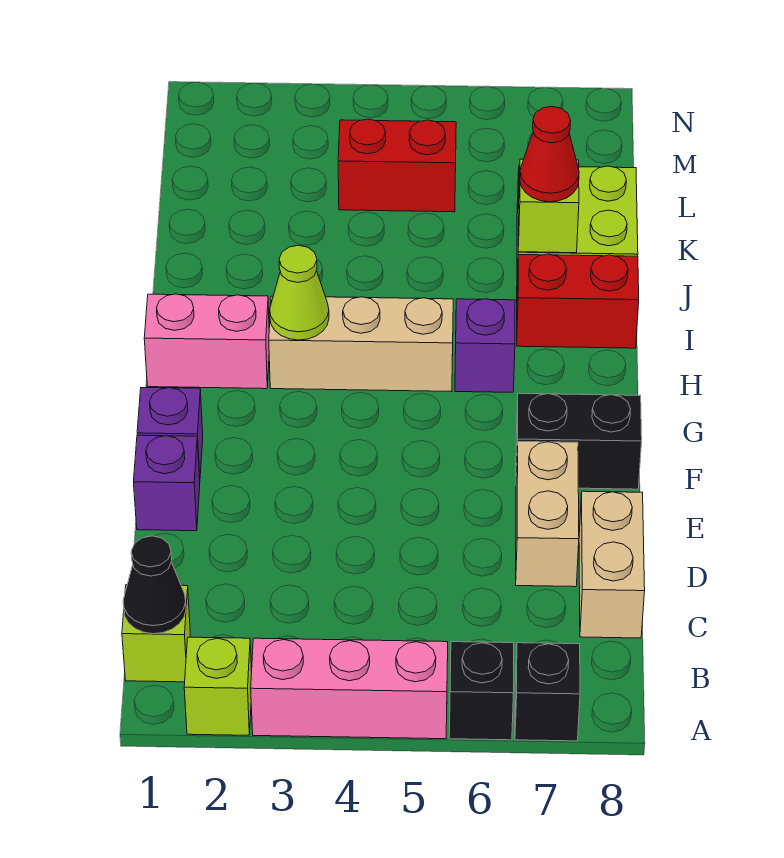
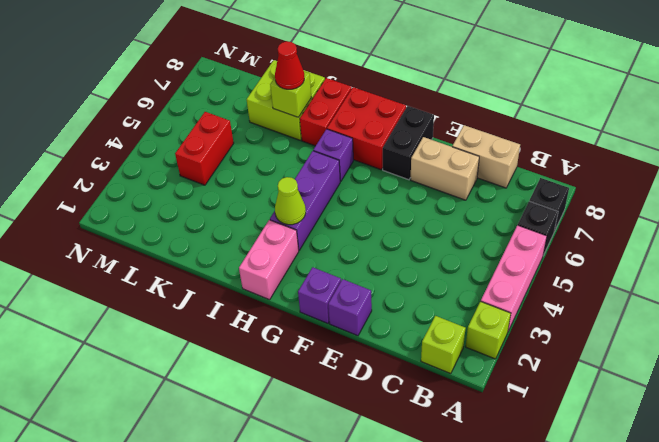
black cone B1 level 2 -> none
none -> red brick G7:H8 level 1
tan brick H3:H5 level 1 -> purple brick H3:H5 level 1

